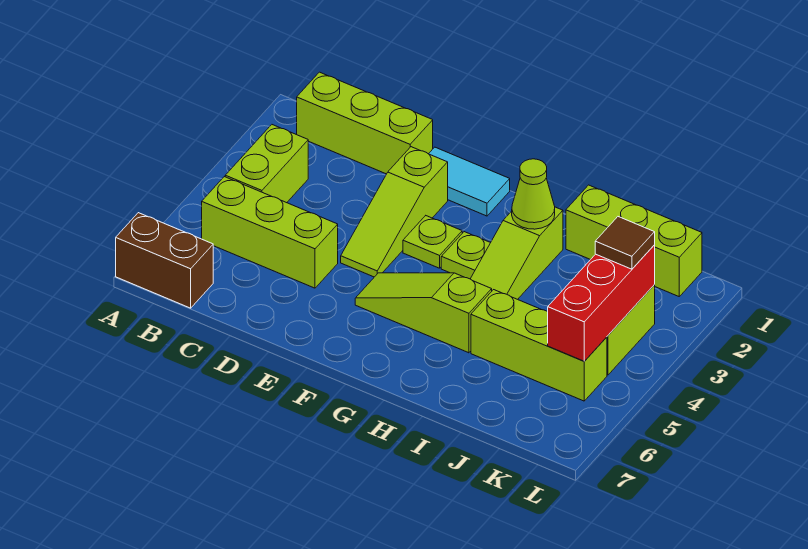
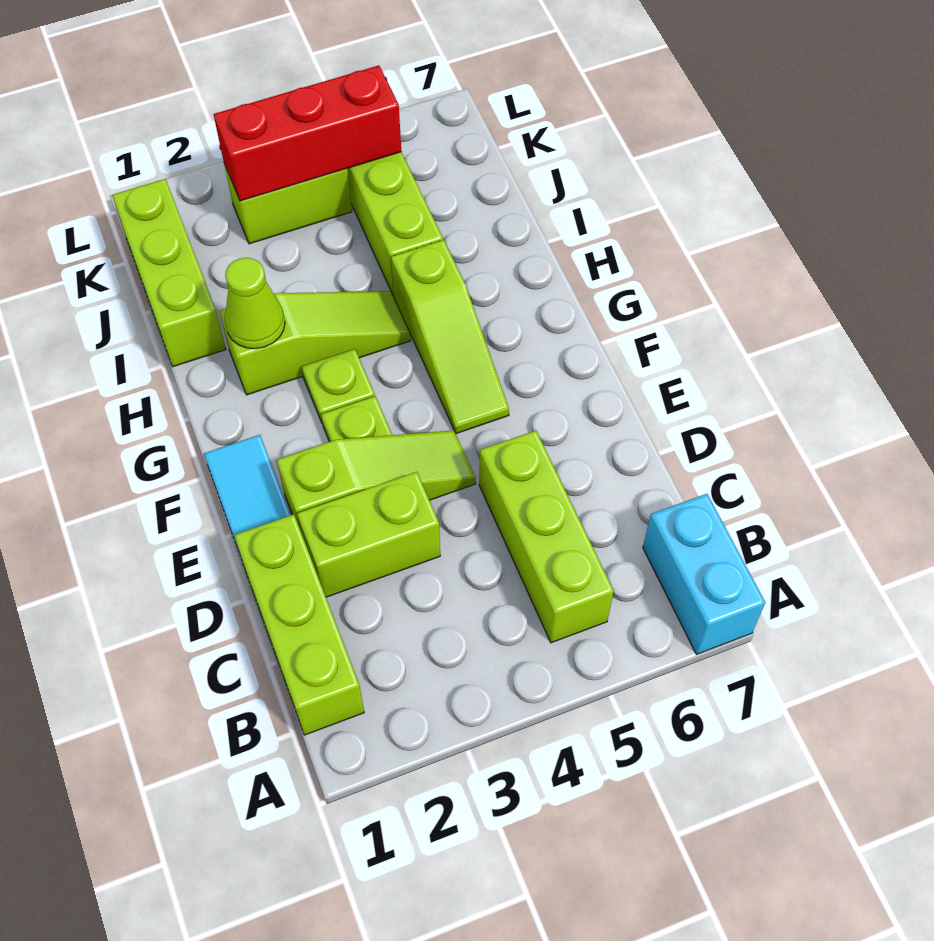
brown brick A7:B7 level 1 -> cyan brick A7:B7 level 1
lime brick B3:B4 level 1 -> lime brick D2:D3 level 1
brown tile K3 level 3 -> none

